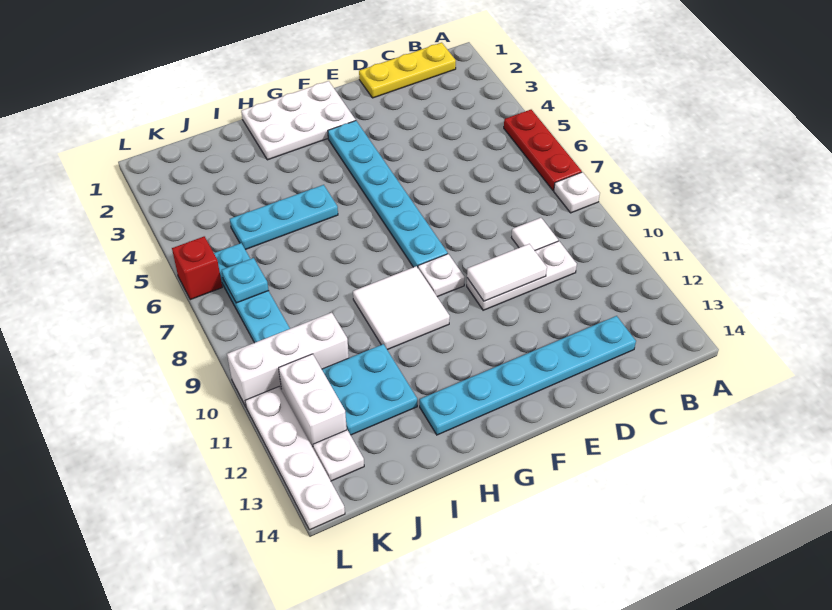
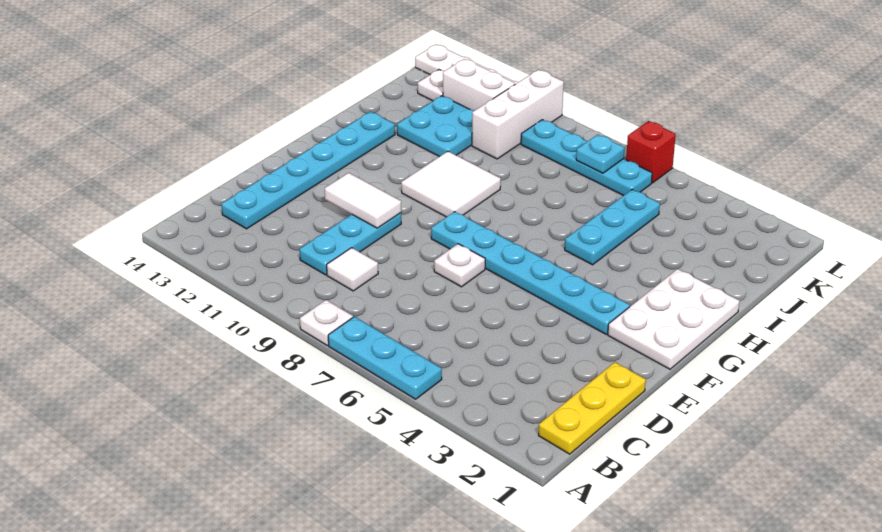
red plate A5:A7 level 1 -> cyan plate A5:A7 level 1
white plate C10:E10 level 1 -> cyan plate C10:E10 level 1
white tile D10:E10 level 2 -> white tile E10:E11 level 2
white plate F9 level 1 -> white plate E7 level 1

